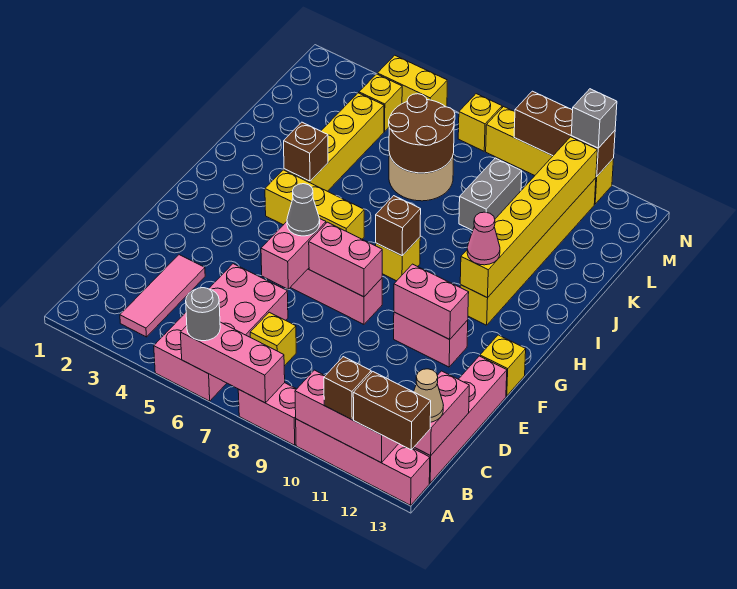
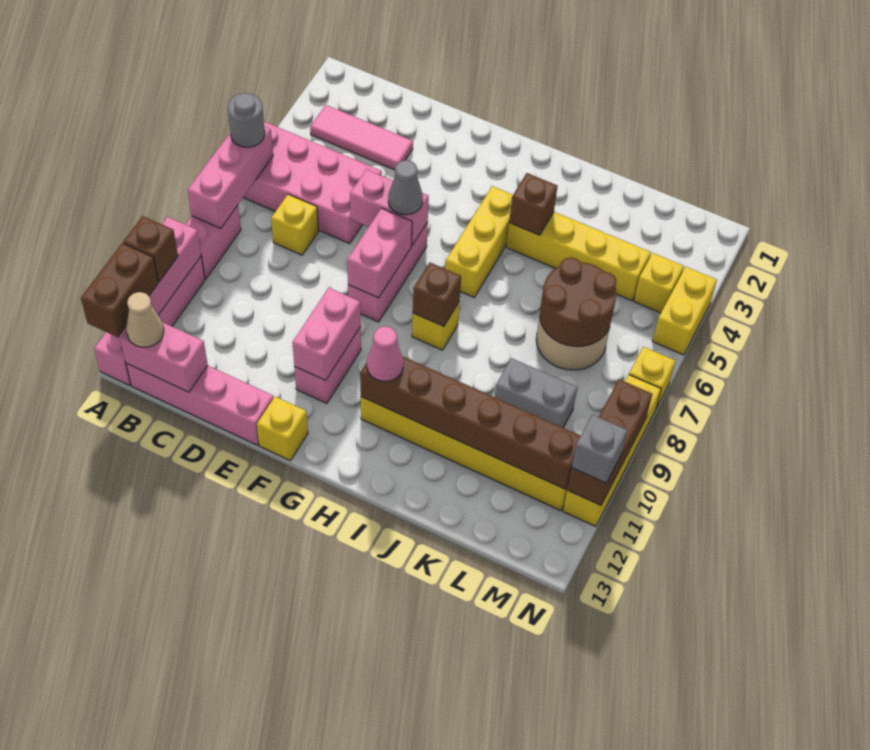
yellow brick H11:M11 level 2 -> brown brick H11:M11 level 2

